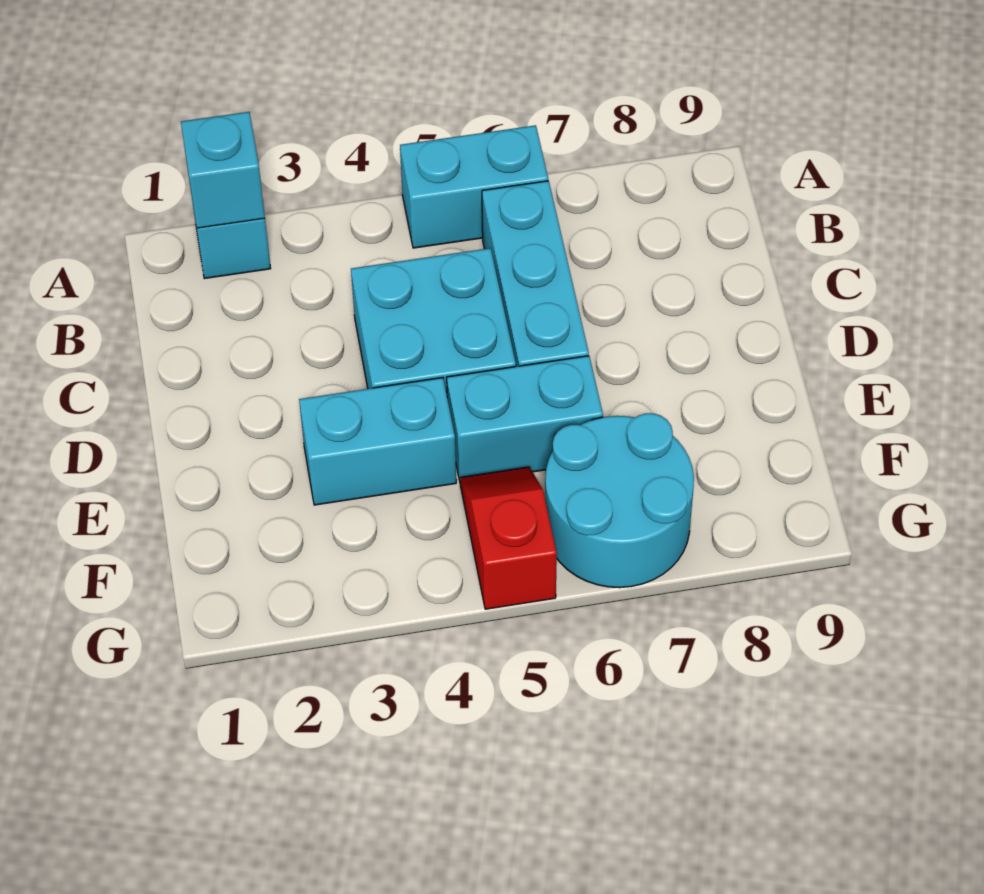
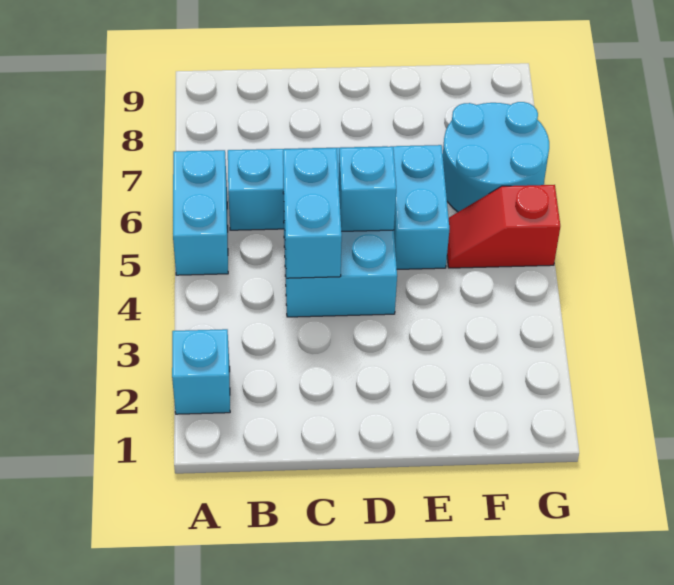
cyan brick A2 level 2 -> cyan brick D5 level 2
cyan brick E3:E4 level 1 -> cyan brick C4:C5 level 2

